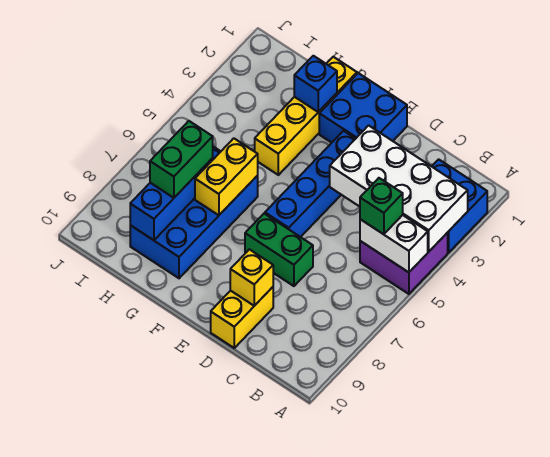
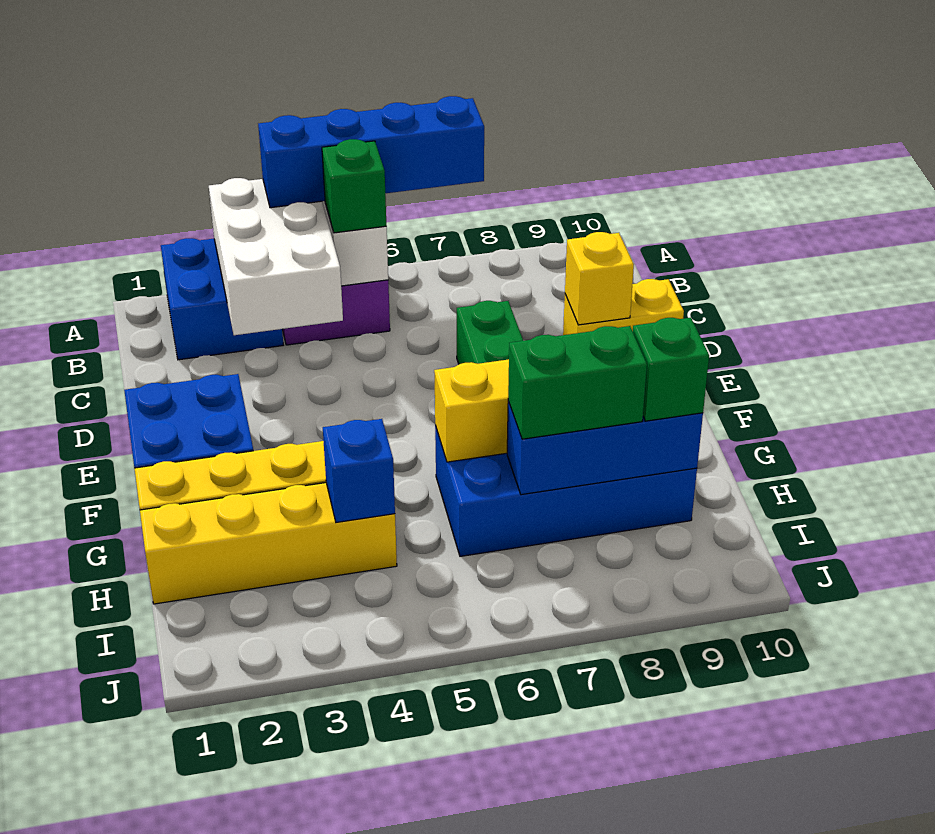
white brick A3:D4 level 2 -> white brick A3:C4 level 2
blue brick E3:E6 level 1 -> blue brick A4:A7 level 3
blue brick G2 level 2 -> blue brick H4 level 2
none -> yellow brick H1:H4 level 1
none -> green brick H9 level 3

